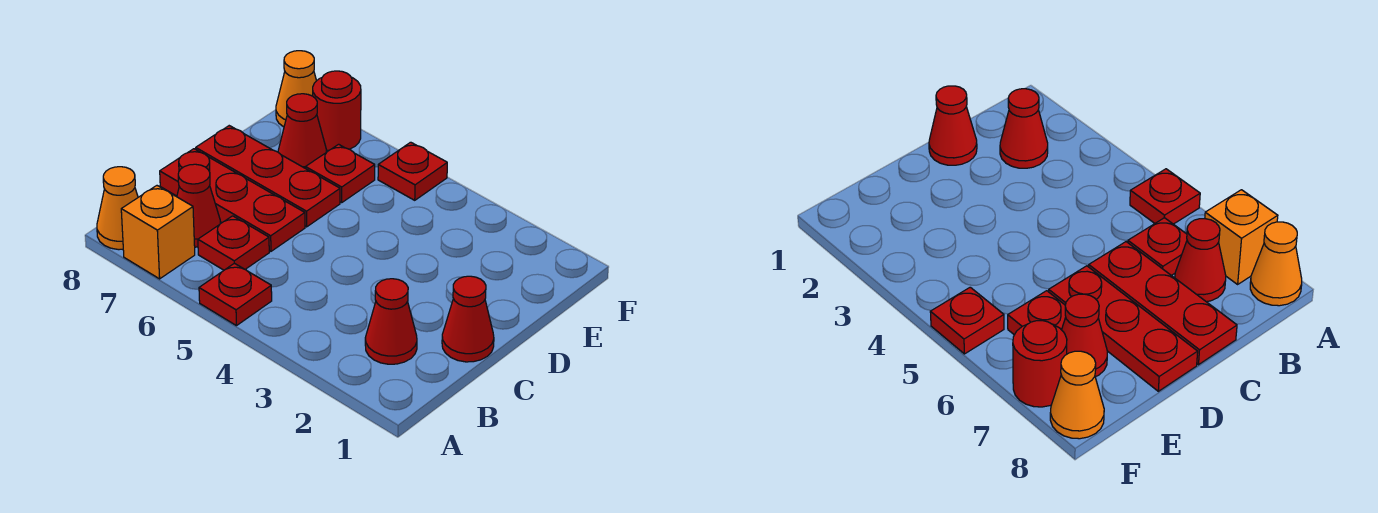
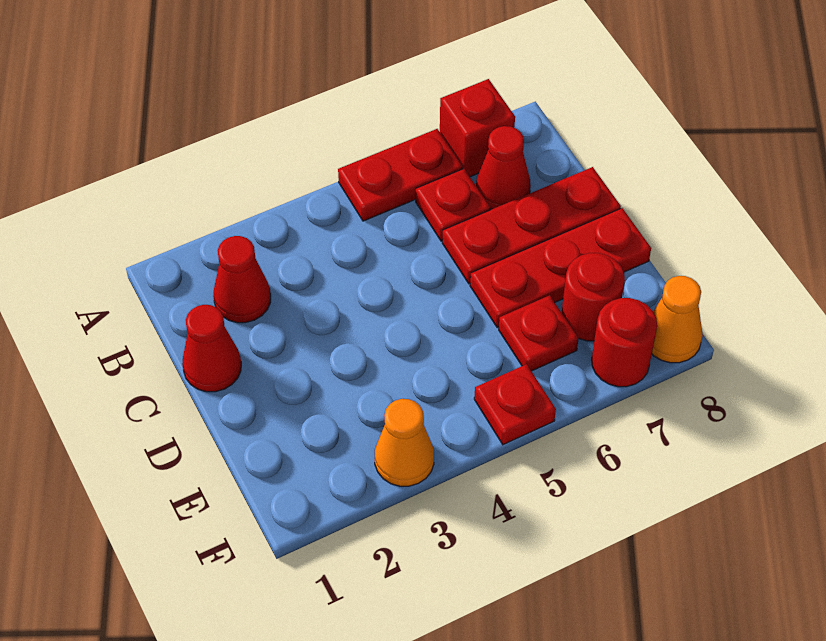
red plate A5 level 1 -> red plate A5:A6 level 1
orange brick A7 level 1 -> red brick A7 level 1
orange cone A8 level 1 -> orange cone F3 level 1
red cone E7 level 1 -> red round brick E7 level 1

